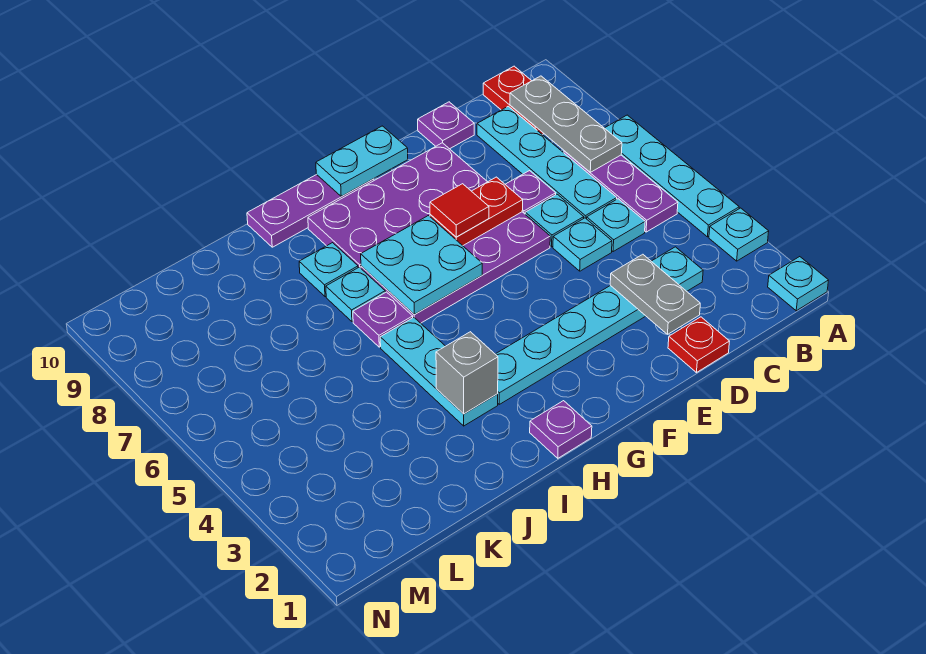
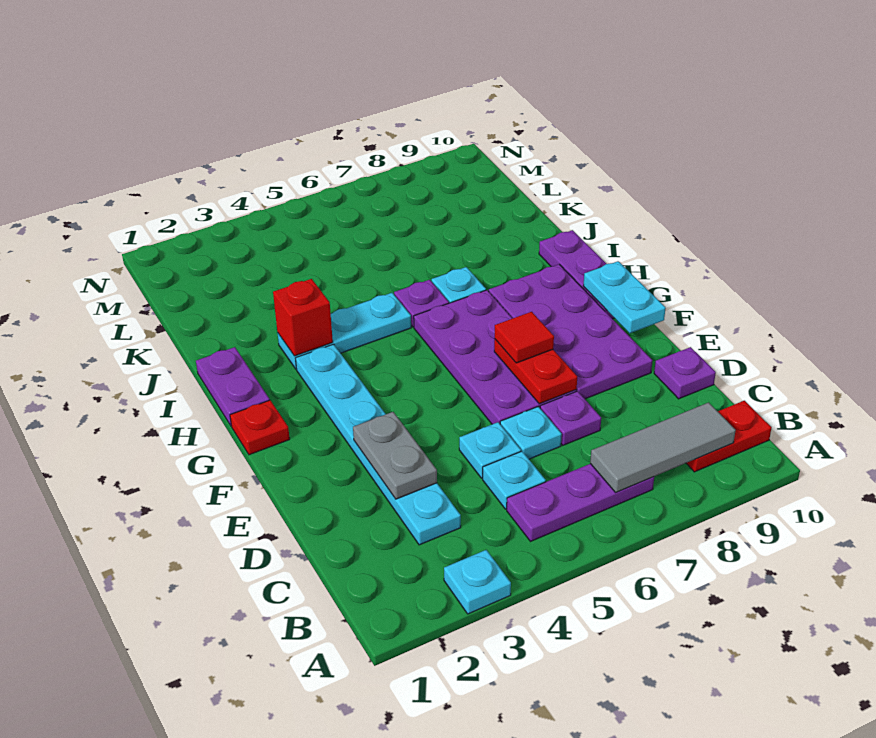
cyan plate A1 level 1 -> none
cyan plate A4:A7 level 1 -> none
grey plate B7:B9 level 2 -> grey tile B7:B9 level 2
cyan plate C6:C9 level 1 -> none
red plate D1 level 1 -> red plate G1 level 1
grey plate D2:D3 level 2 -> grey plate D3:E3 level 2
cyan plate G6:H7 level 2 -> none
purple plate H1 level 1 -> purple plate H1:I1 level 1
grey brick I3 level 2 -> red brick I3 level 2
cyan plate I8 level 1 -> none

